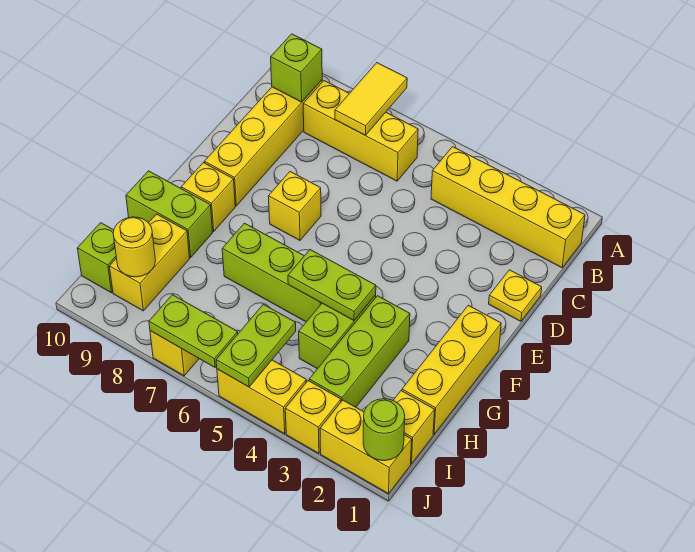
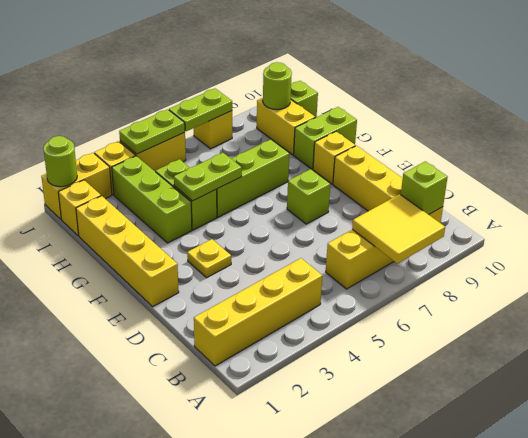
yellow tile A7:B7 level 2 -> yellow tile A7:B8 level 2
yellow plate D1 level 1 -> yellow plate E3 level 1
yellow brick E7 level 1 -> lime brick E7 level 1
yellow brick F1:H1 level 1 -> yellow brick E1:H1 level 1
lime plate I5:J5 level 2 -> lime plate J4:J5 level 2
yellow round brick I9 level 2 -> lime round brick I9 level 2

